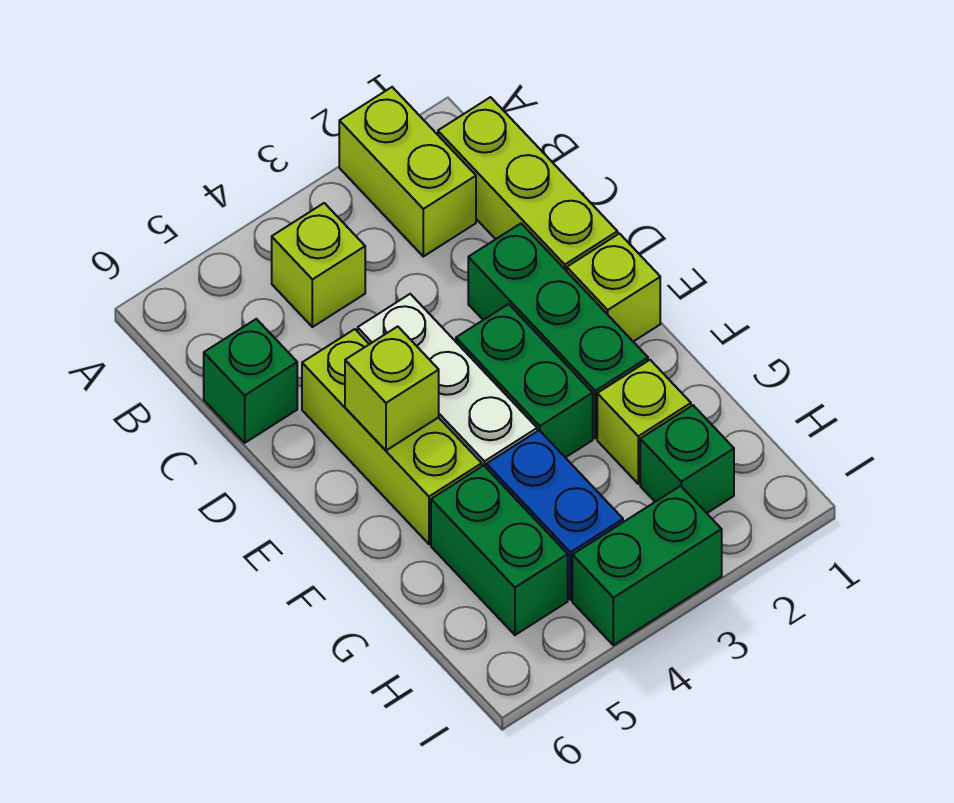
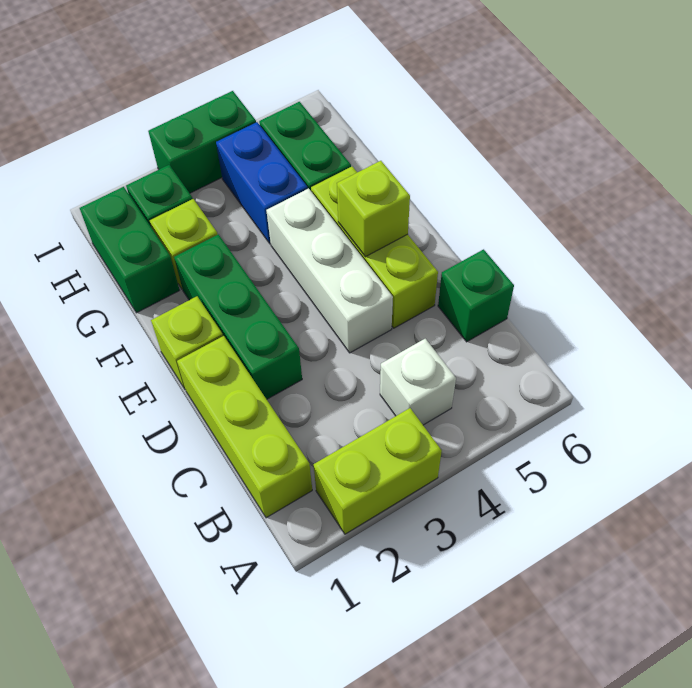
lime brick A2:B2 level 1 -> lime brick A2:A3 level 1
lime brick B4 level 1 -> white brick B4 level 1
green brick E3:F3 level 1 -> green brick G1:H1 level 1

